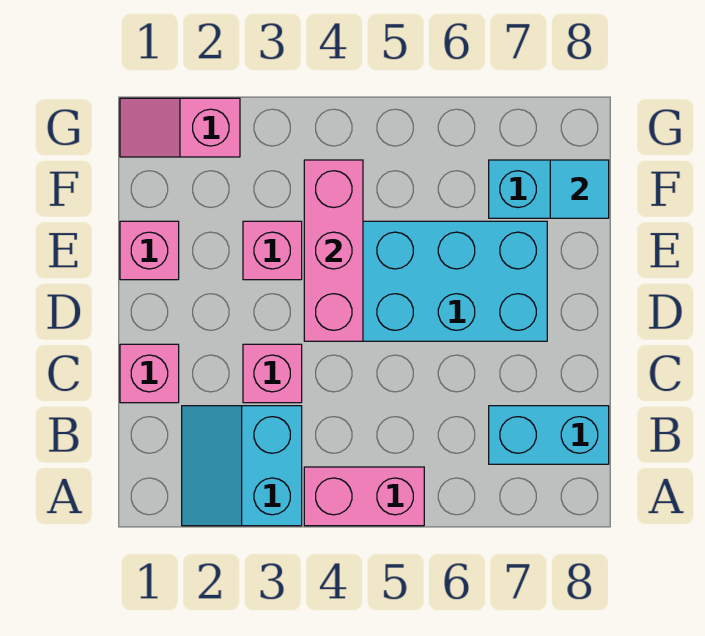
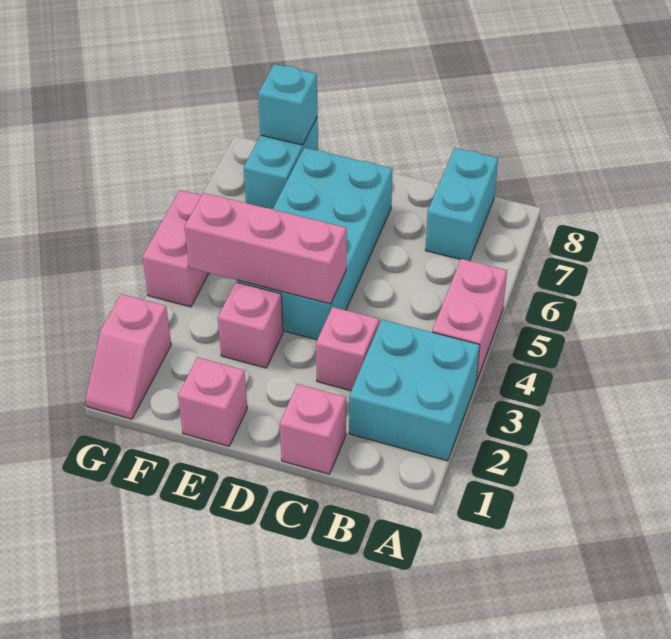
cyan slope A2:B3 level 1 top 3 -> cyan brick A2:B3 level 1
cyan tile F8 level 2 -> cyan brick F8 level 2
none -> pink brick G4:G5 level 1

